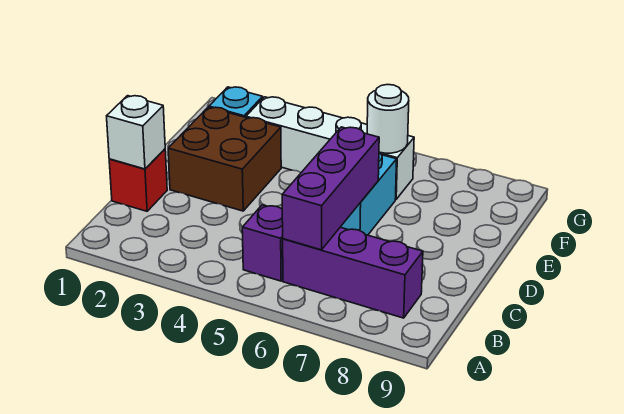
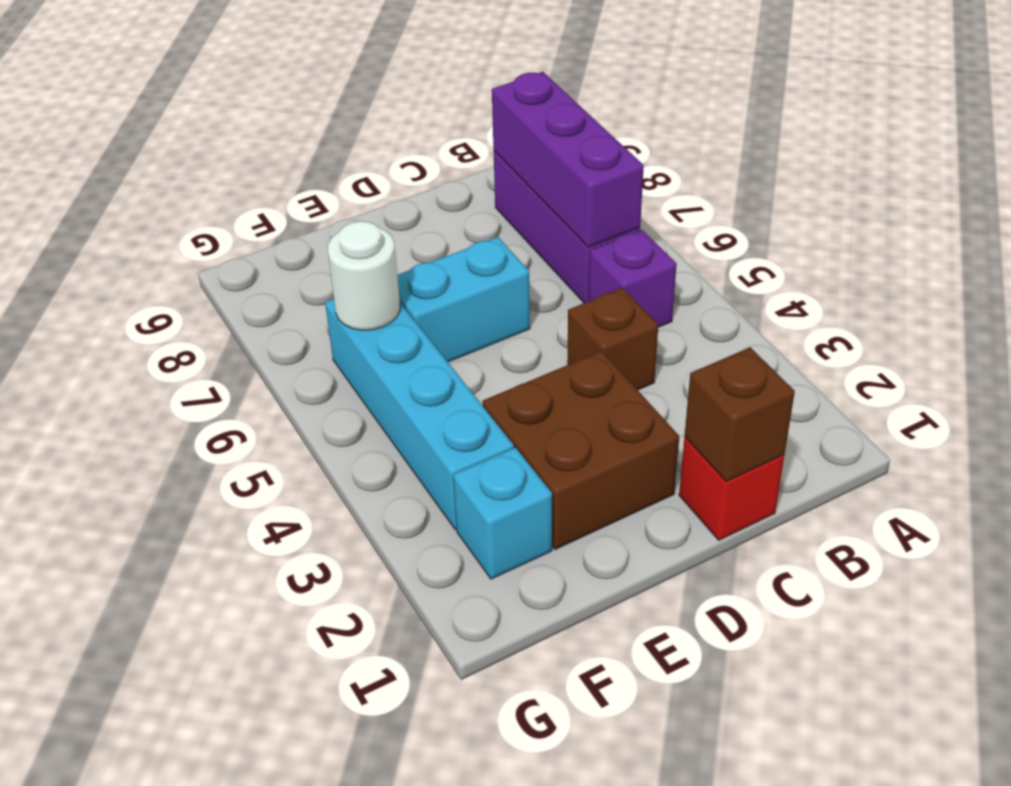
purple brick B6:D6 level 2 -> purple brick B6:B8 level 2
white brick C1 level 2 -> brown brick C1 level 2
none -> brown brick C4 level 1
white brick F3:F6 level 1 -> cyan brick F3:F6 level 1

